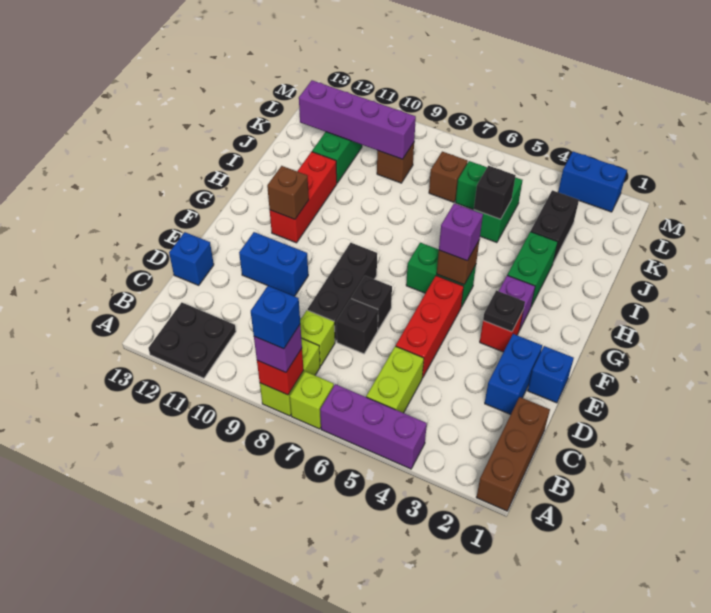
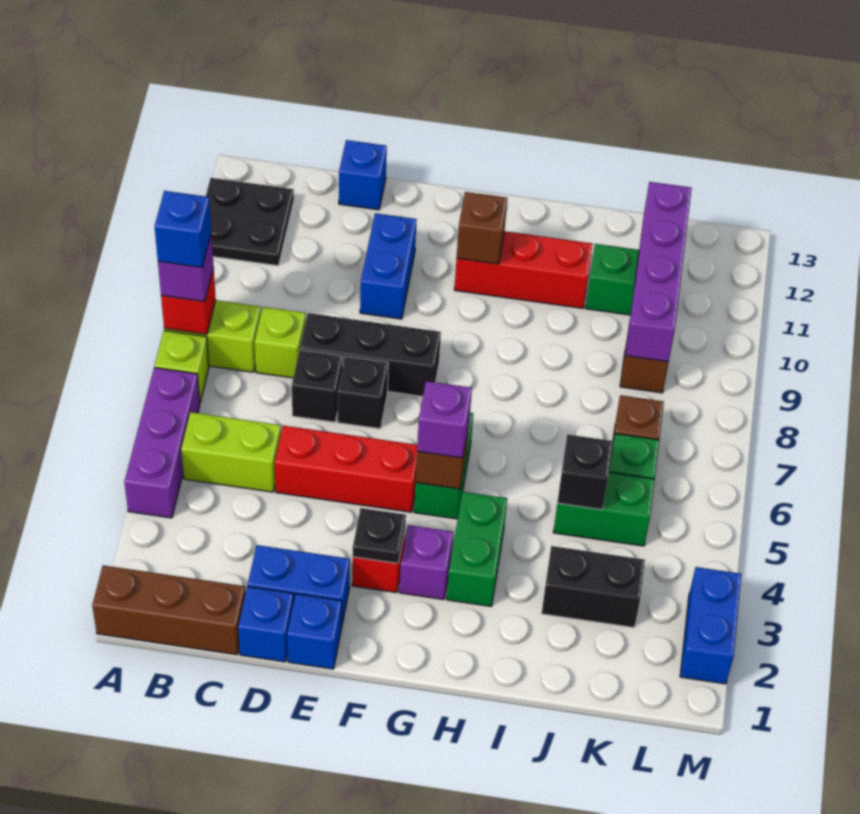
none -> blue brick D1 level 1
green brick H3:I3 level 1 -> green brick H3:H4 level 1

